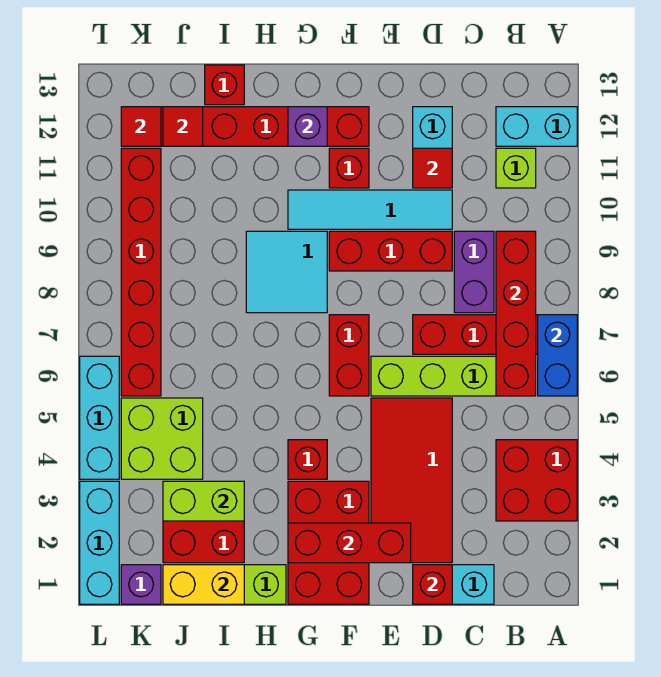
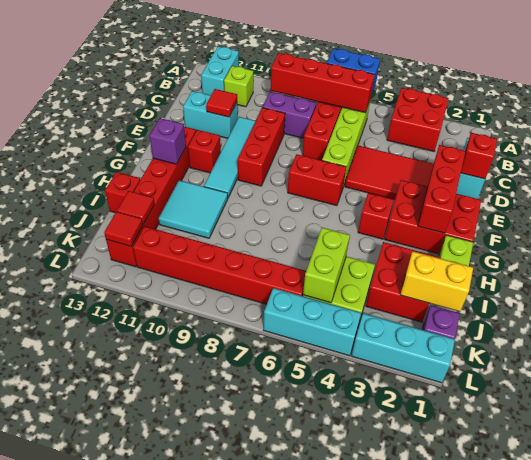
cyan tile G8:H9 level 1 -> cyan tile H10:I11 level 1
yellow brick I1:J1 level 2 -> yellow brick J1:J2 level 2
lime brick I3:J3 level 2 -> lime brick J5:K5 level 2

